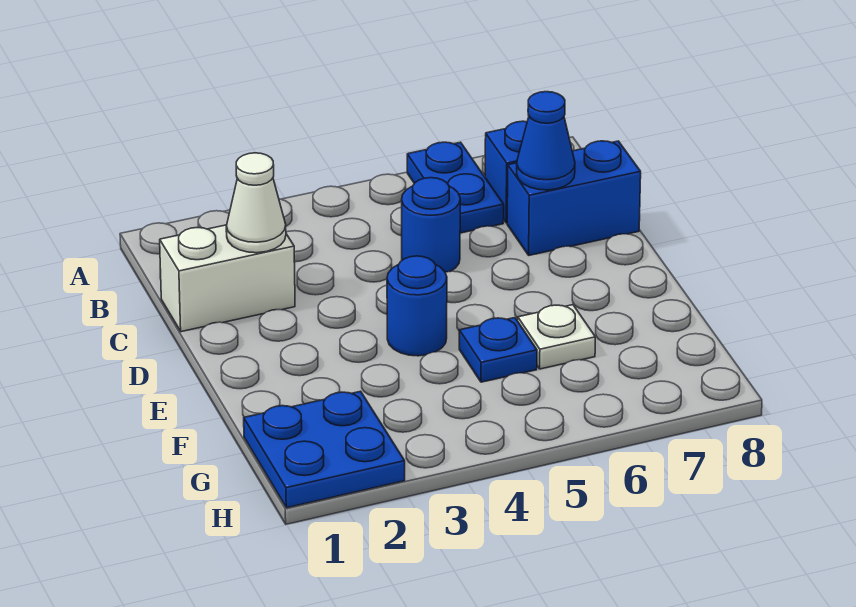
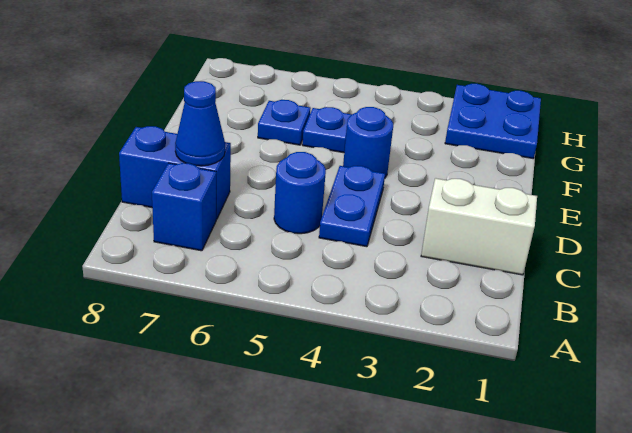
blue plate A6:B6 level 1 -> blue plate C4:D4 level 1
white cone C2 level 2 -> none
white plate F6 level 1 -> blue plate F6 level 1

